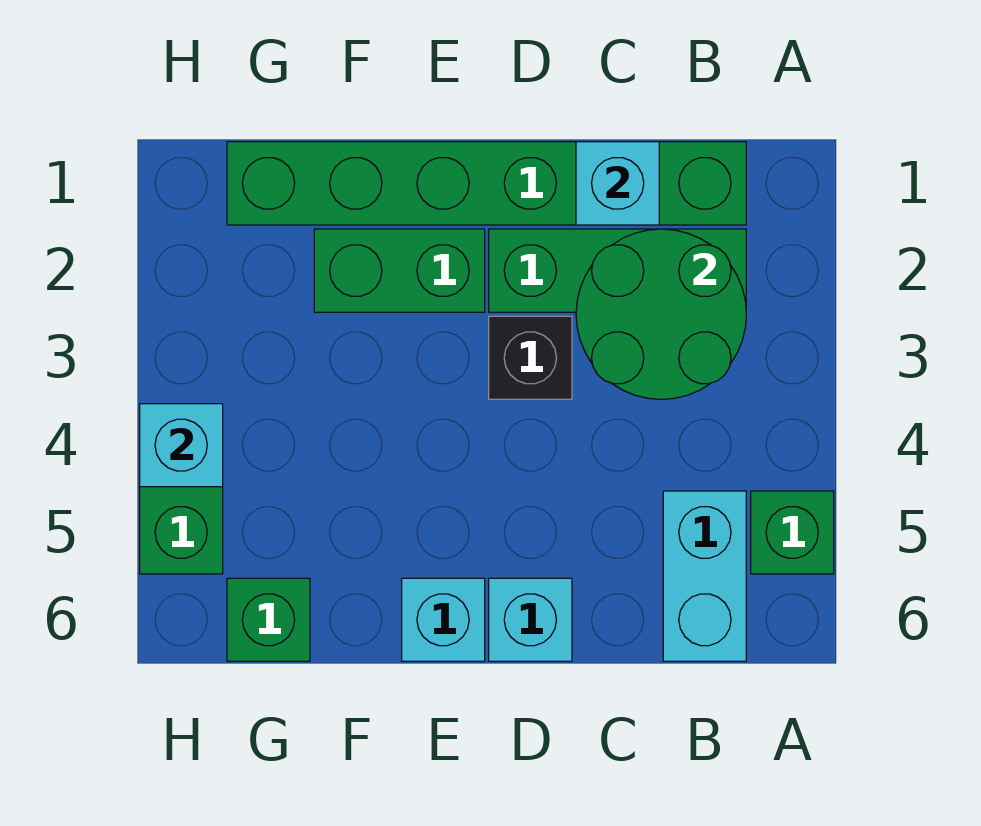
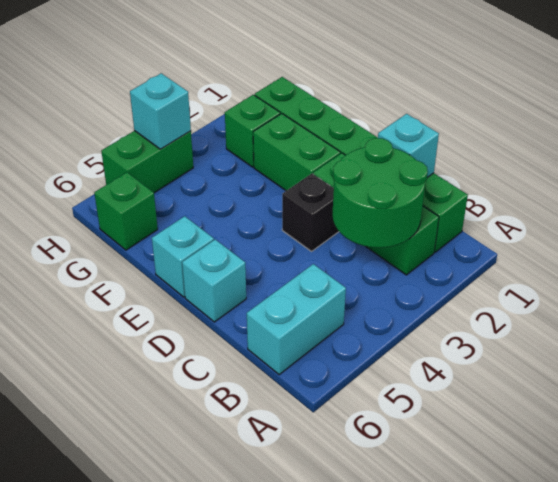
green brick A5 level 1 -> green brick G2 level 1

